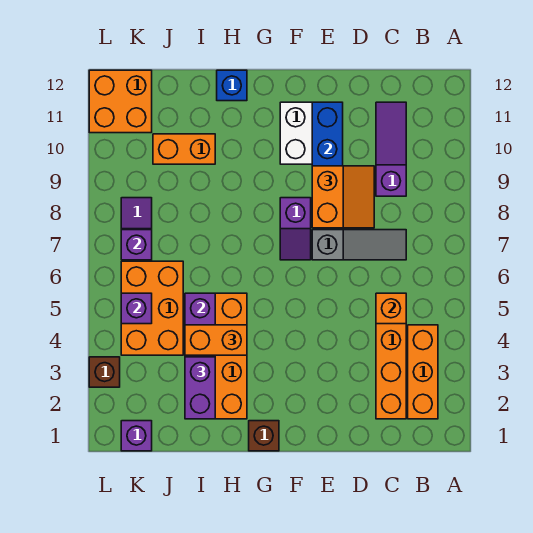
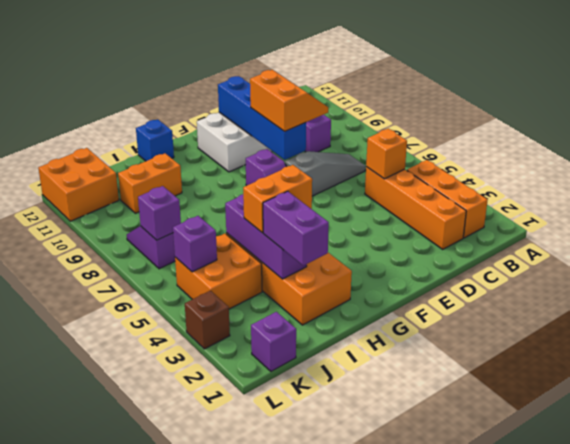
brown brick G1 level 1 -> none
orange brick J4:K6 level 1 -> orange brick J4:K5 level 1

